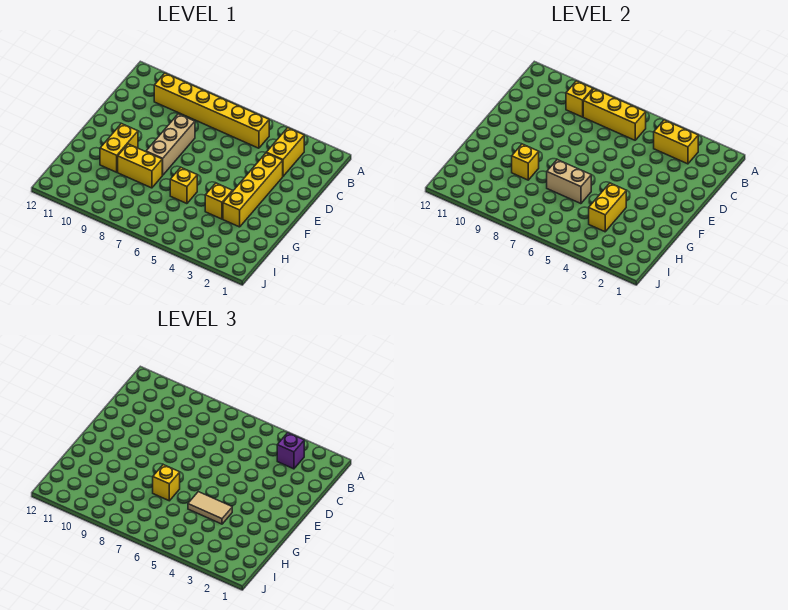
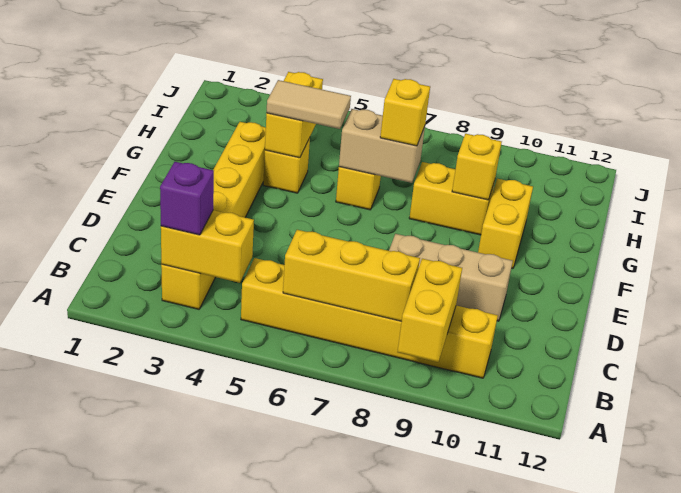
yellow brick B9 level 2 -> yellow brick A9:B9 level 2
tan brick D8:F8 level 1 -> tan brick D8:D10 level 1

